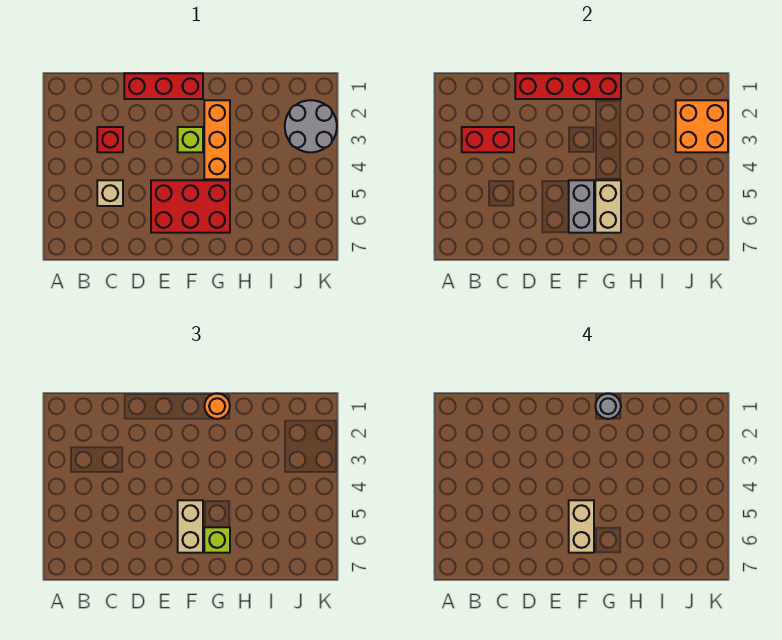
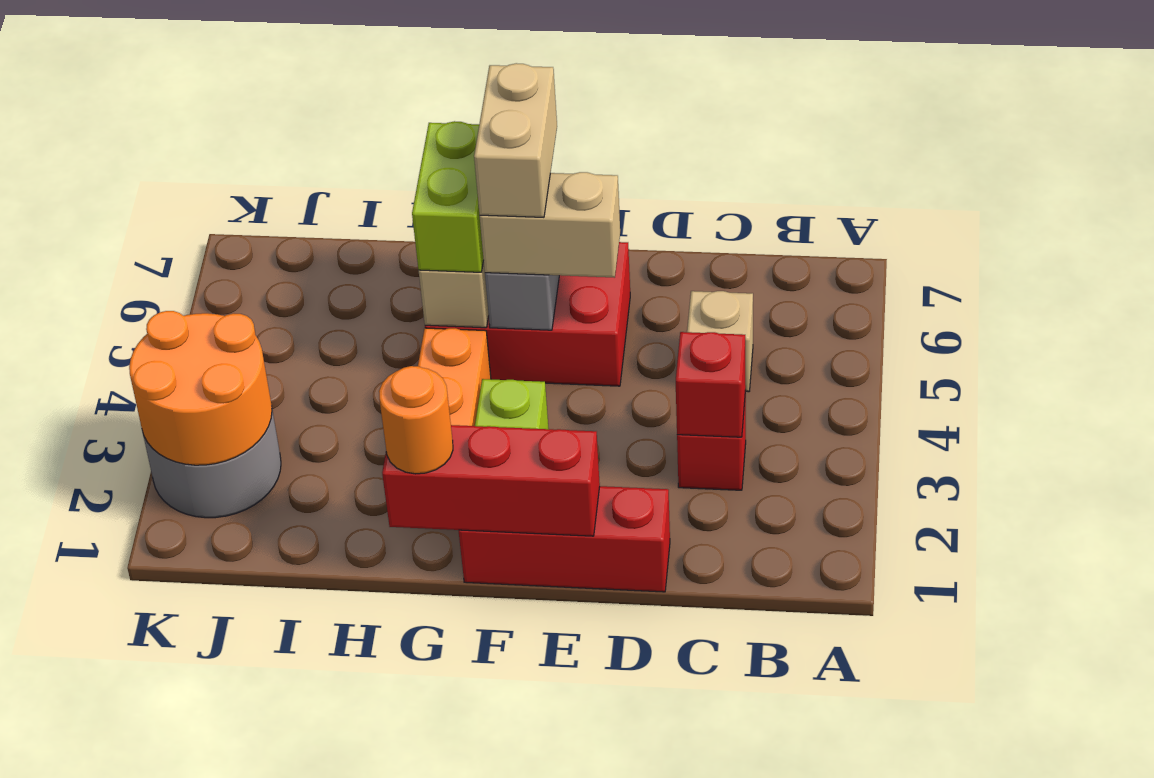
red brick B3:C3 level 2 -> red brick C3 level 2
red brick D1:G1 level 2 -> red brick E1:G1 level 2
tan brick F5:F6 level 3 -> tan brick E5:F5 level 3
grey round brick G1 level 4 -> none
lime brick G6 level 3 -> lime brick G5:G6 level 3
orange brick J2:K3 level 2 -> orange round brick J2:K3 level 2

